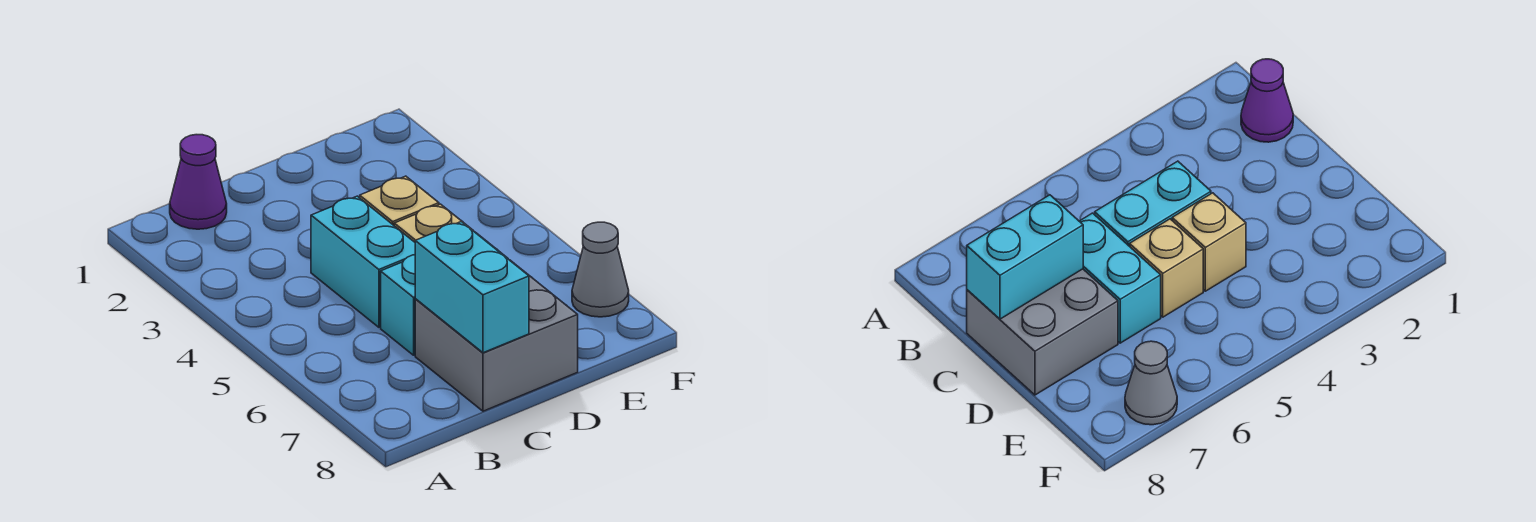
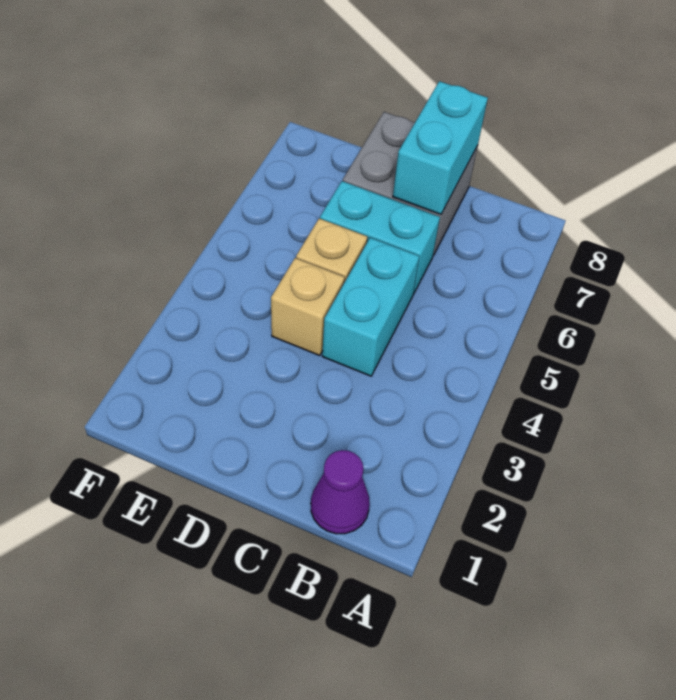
grey cone F7 level 1 -> none

